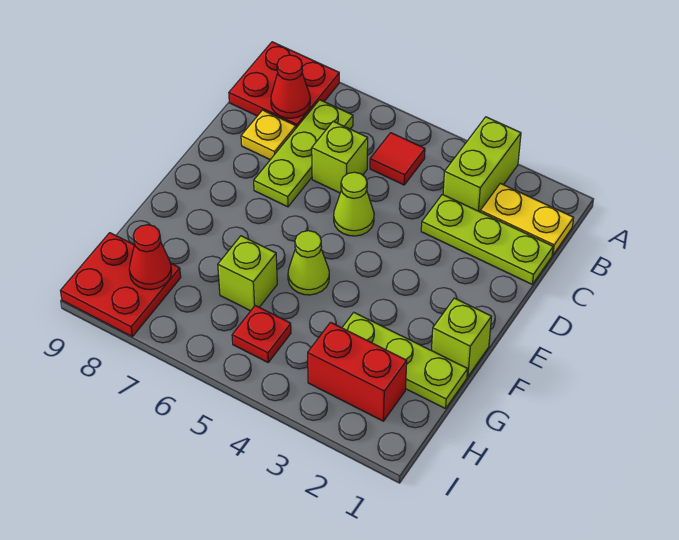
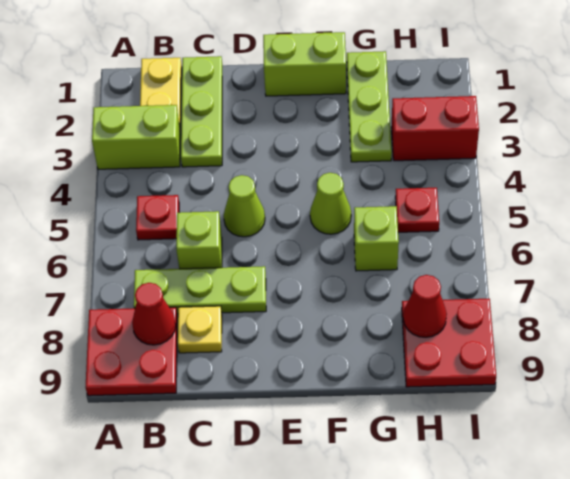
red tile B5 level 1 -> red plate B5 level 1
lime brick F1 level 1 -> lime brick E1:F1 level 1
red brick H2:H3 level 1 -> red brick H3:I3 level 1

